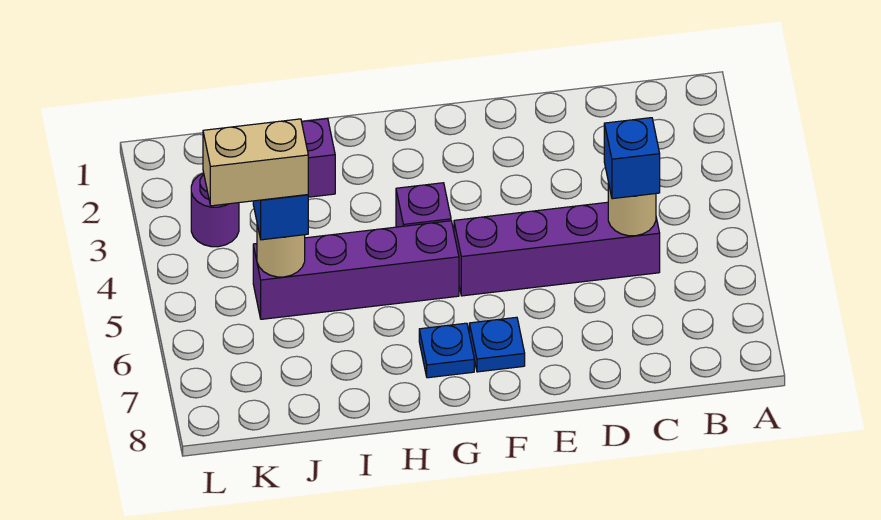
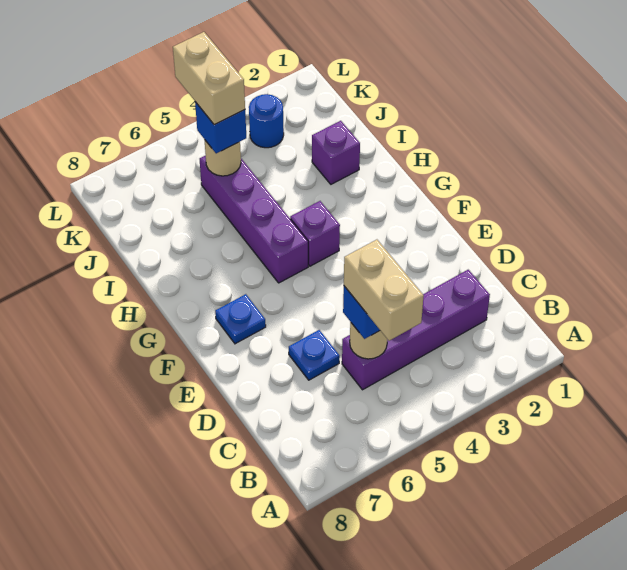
none -> tan brick B5:C5 level 4
purple brick C5:F5 level 1 -> purple brick C2:C5 level 1
blue plate G7 level 1 -> blue plate D6 level 1
purple round brick K3 level 1 -> blue round brick K3 level 1

